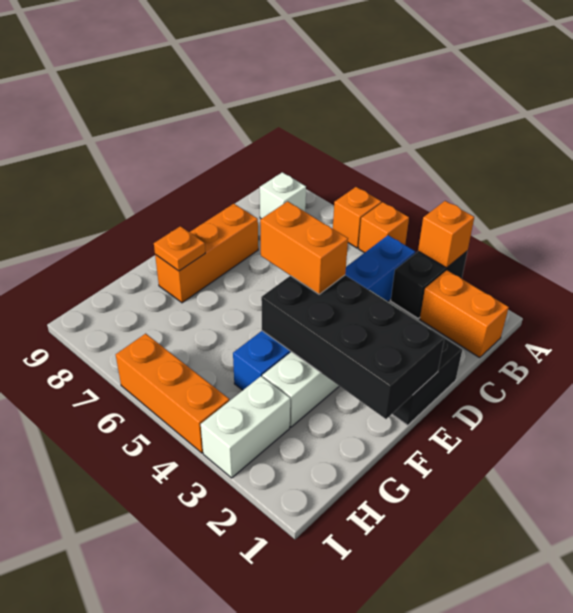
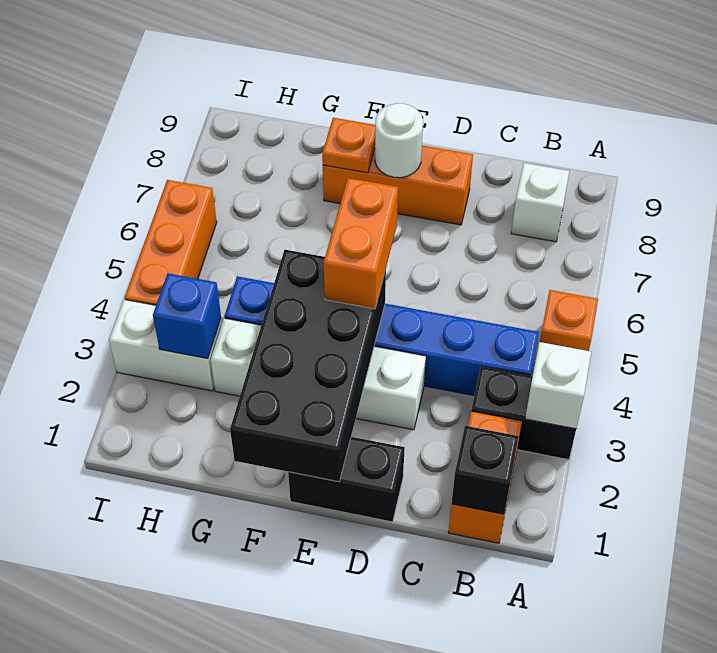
orange brick A3 level 2 -> white brick A3 level 2
orange brick A6 level 1 -> none
none -> black brick B1 level 2
none -> white round brick E8 level 2
none -> blue brick H3 level 2

